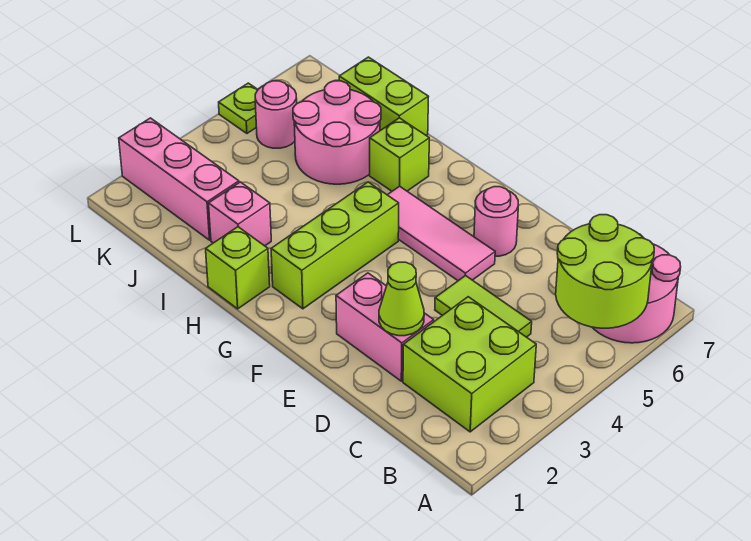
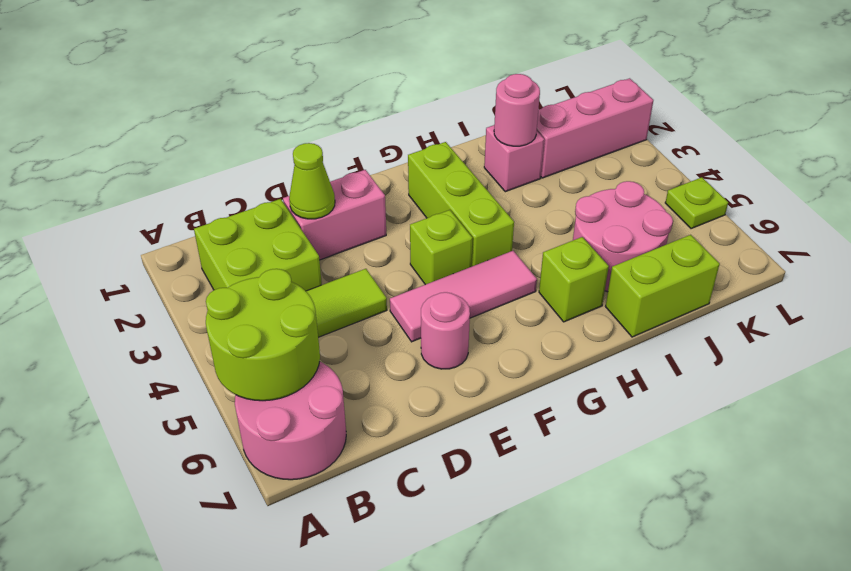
lime brick H1 level 1 -> lime brick F4 level 1
pink round brick K5 level 1 -> pink round brick I2 level 2

